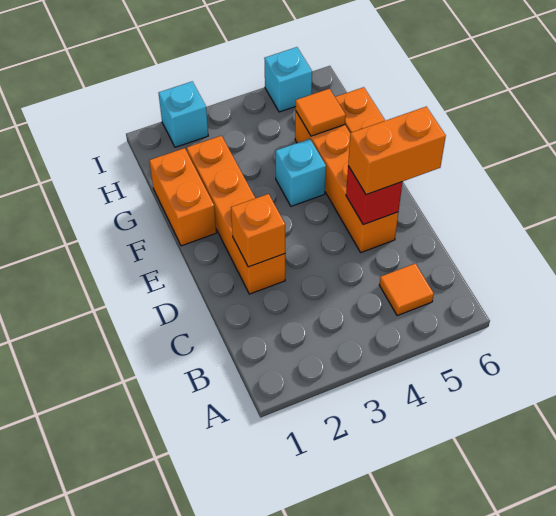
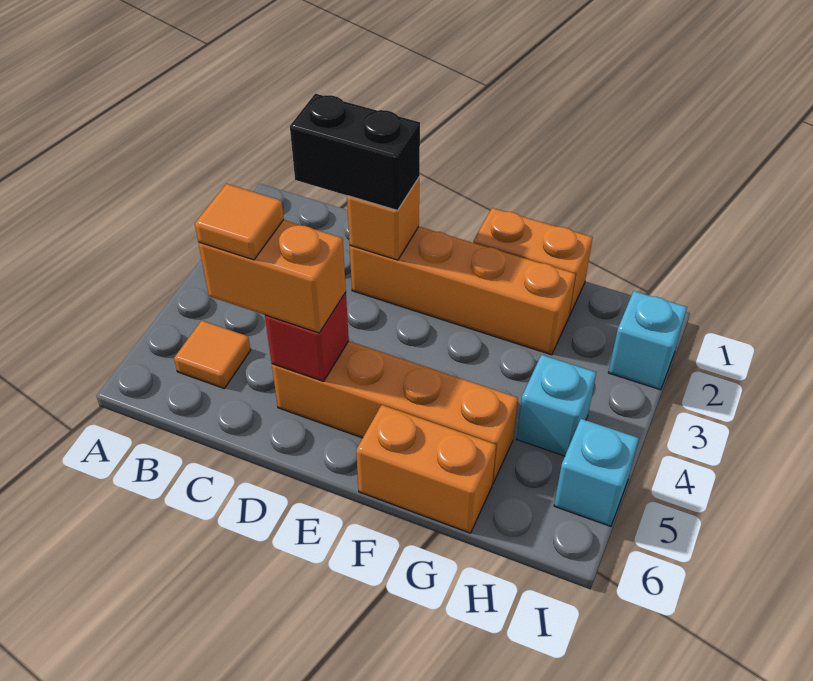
none -> black brick C2:D2 level 3
orange brick D5:D6 level 3 -> orange brick C5:D5 level 3
cyan brick F4 level 1 -> cyan brick H4 level 1
orange tile G5 level 2 -> orange tile C5 level 4

